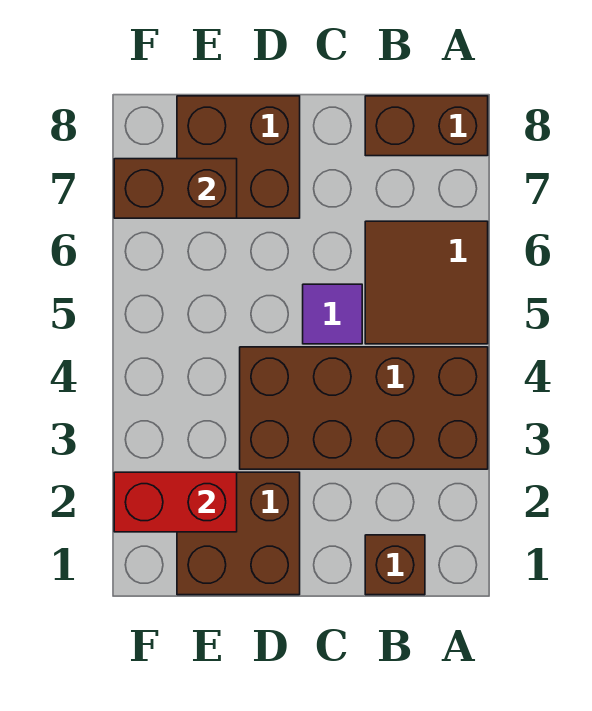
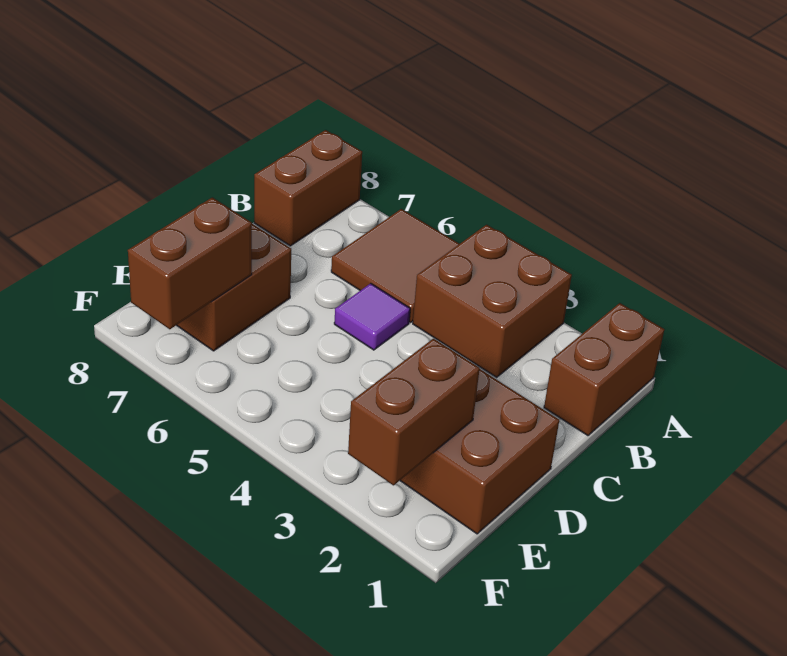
brown brick A3:D4 level 1 -> brown brick A3:B4 level 1
brown brick B1 level 1 -> brown brick A1:B1 level 1
red brick E2:F2 level 2 -> brown brick E2:F2 level 2

